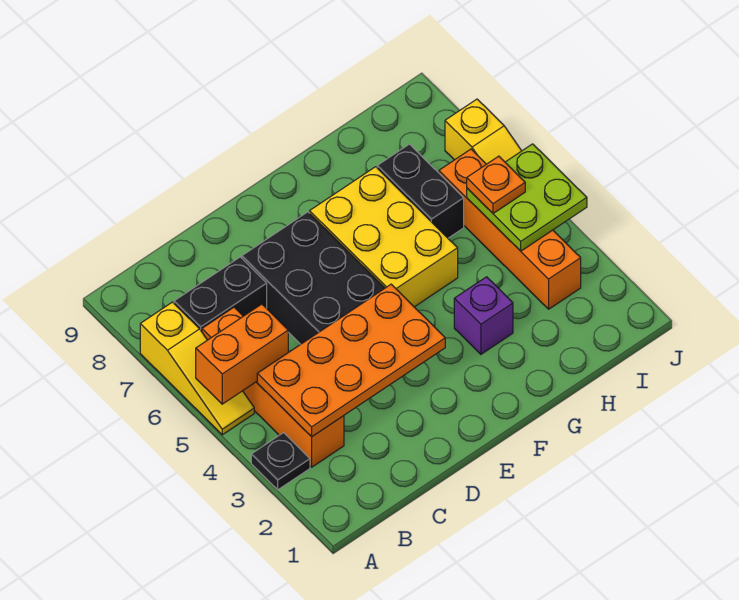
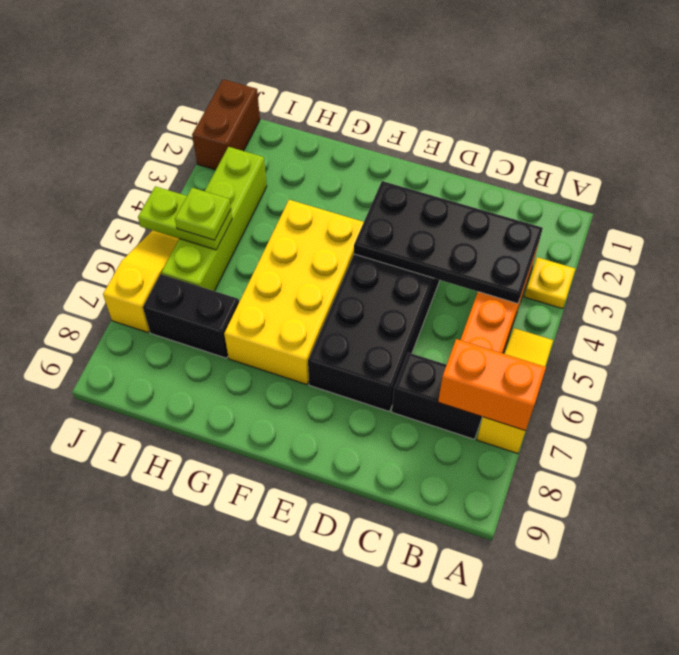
black plate A3 level 1 -> yellow plate A3 level 1
orange brick A5:B5 level 2 -> orange brick A7:B7 level 2
orange plate B3:E4 level 2 -> black plate B3:E4 level 2
yellow brick F5:G7 level 1 -> yellow brick F4:G7 level 1
purple brick G3 level 1 -> none
black brick H6:H7 level 1 -> black brick H7:I7 level 1
orange brick I3:I6 level 1 -> lime brick I3:I6 level 1
lime plate I4:J5 level 2 -> lime plate I5:J5 level 2
orange plate I5 level 3 -> lime plate I5 level 3
none -> brown brick J1:J2 level 1

